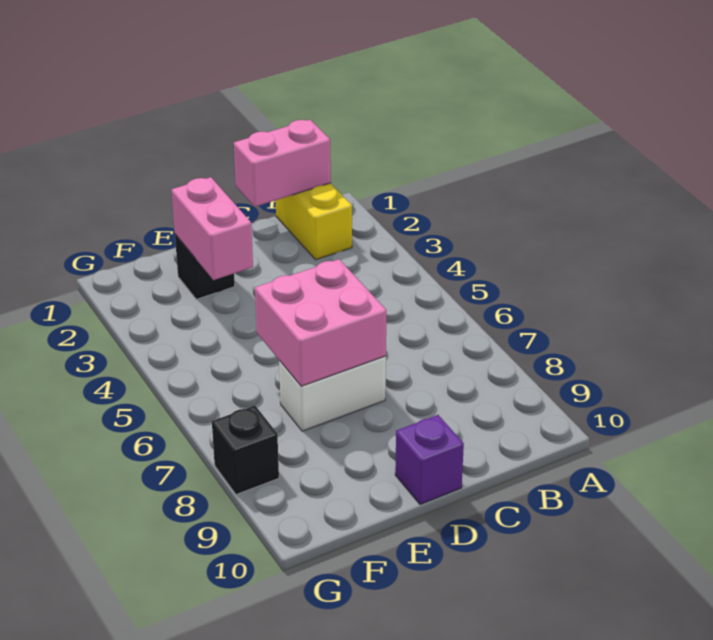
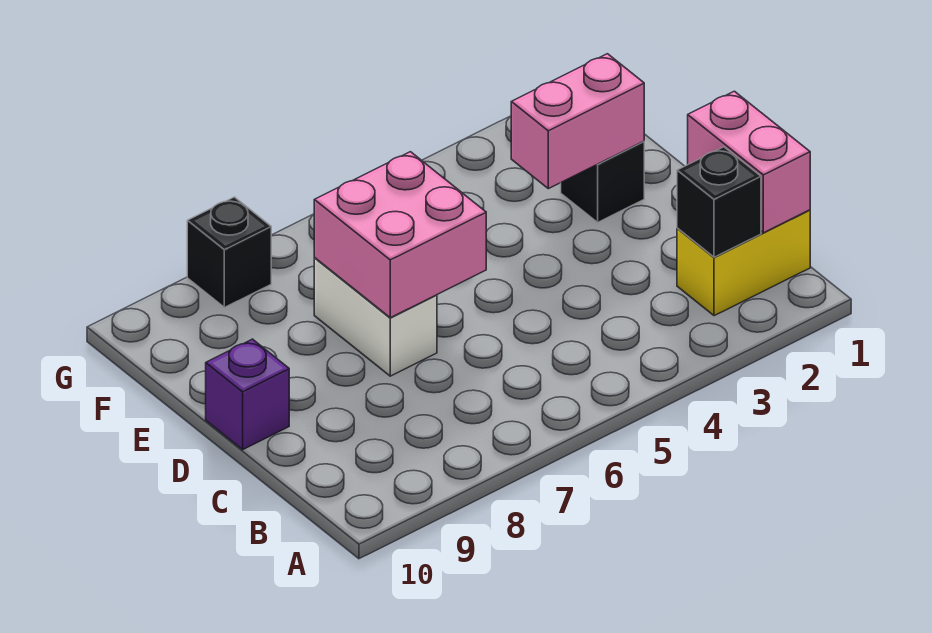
none -> black brick B2 level 2

